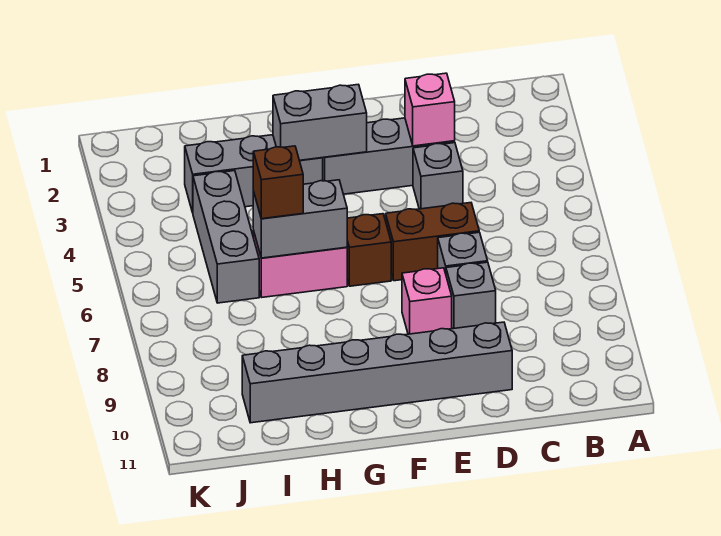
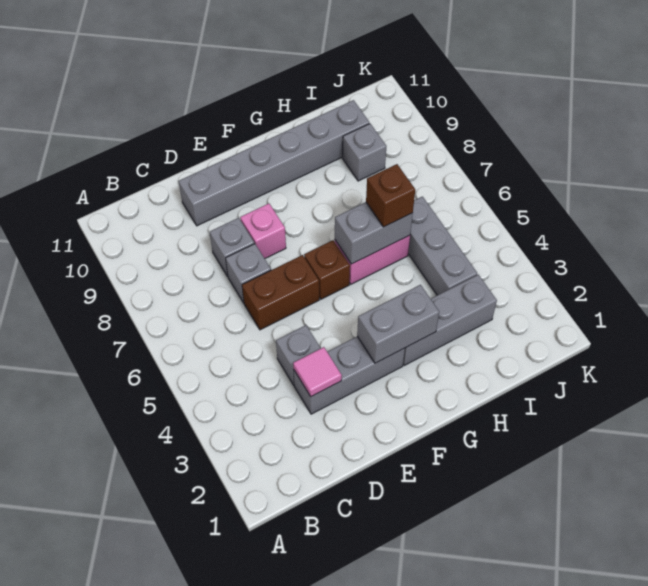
pink brick D3 level 2 -> pink tile D3 level 2
none -> grey brick I9 level 1

